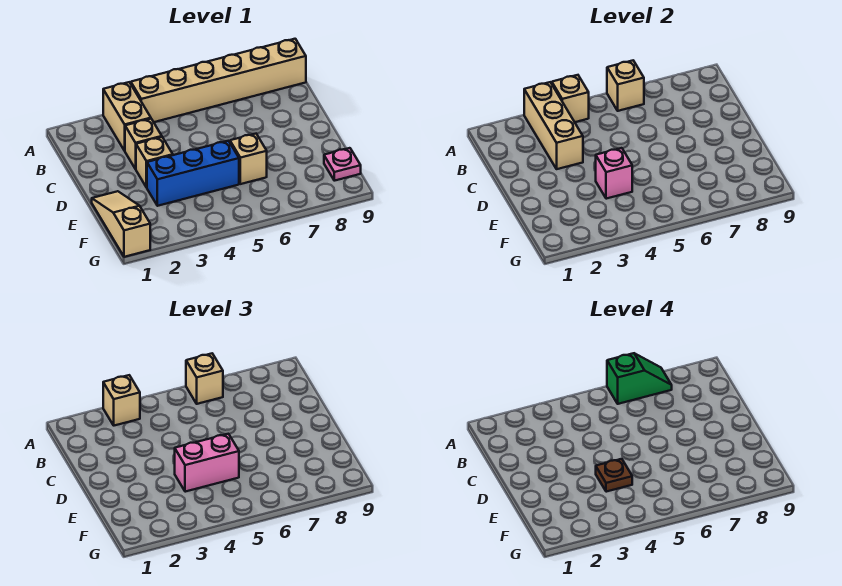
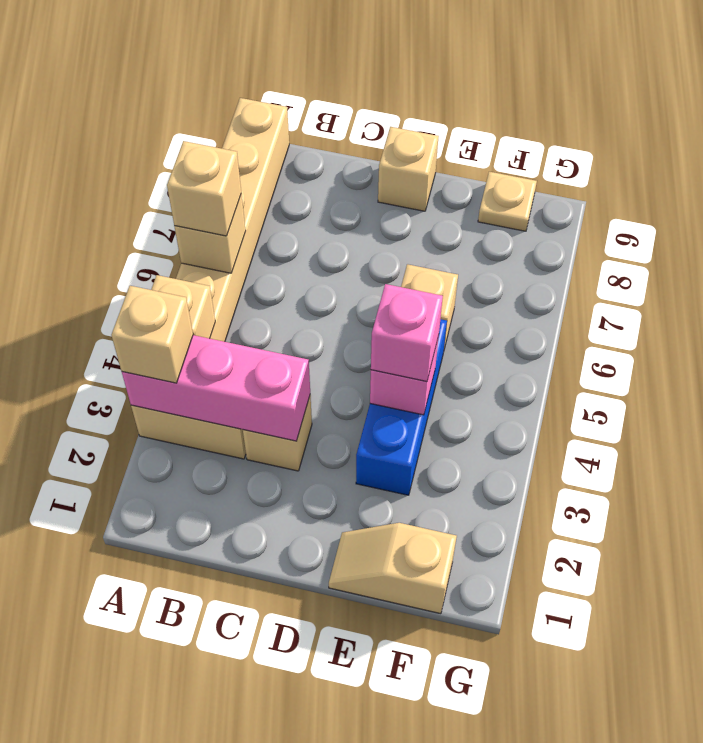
tan brick A3:C3 level 2 -> pink brick A3:C3 level 2
green slope A6:A7 level 4 top 6 -> none
tan brick D3 level 1 -> tan brick D9 level 1
tan slope E1:G1 level 1 top G -> tan slope E1:F1 level 1 top F
pink brick E4:E5 level 3 -> pink brick E4 level 3
brown plate E4 level 4 -> none
pink plate F9 level 1 -> tan plate F9 level 1

